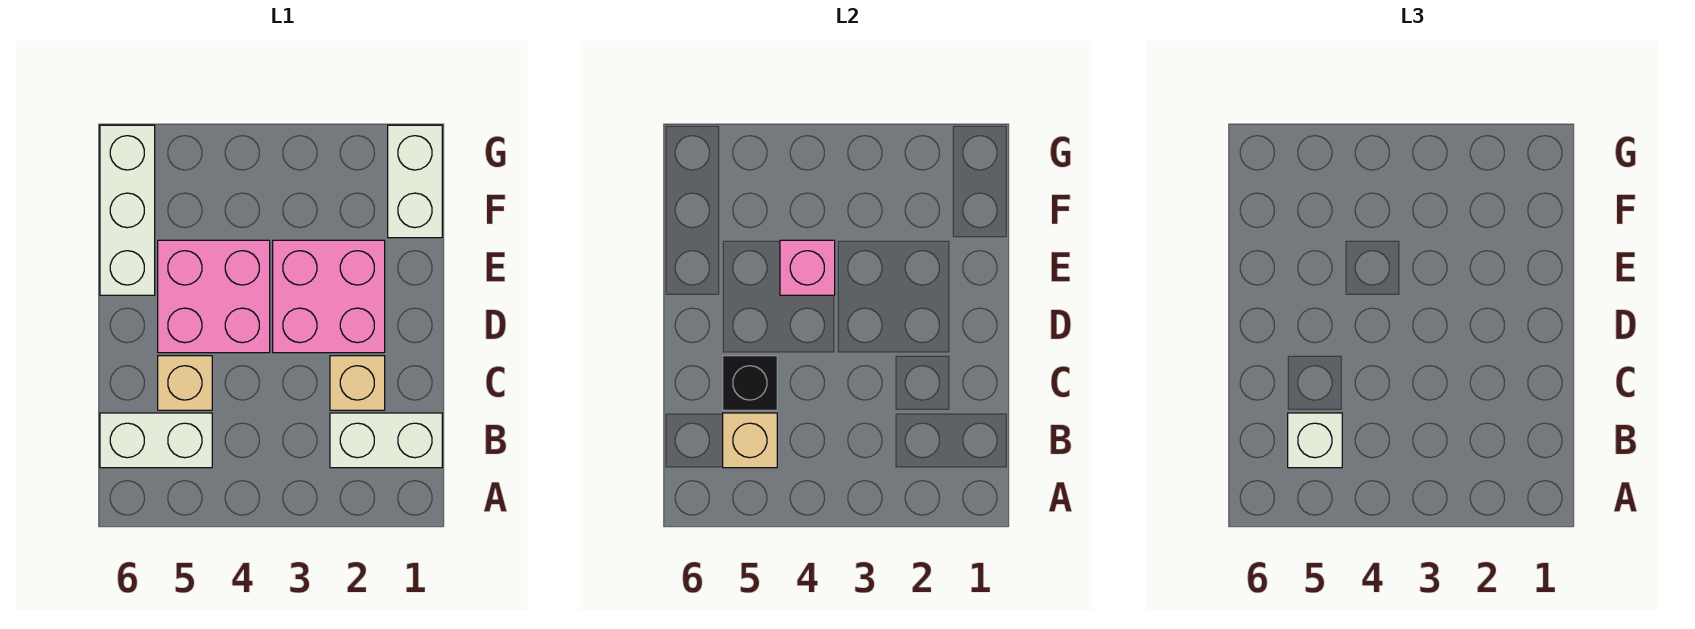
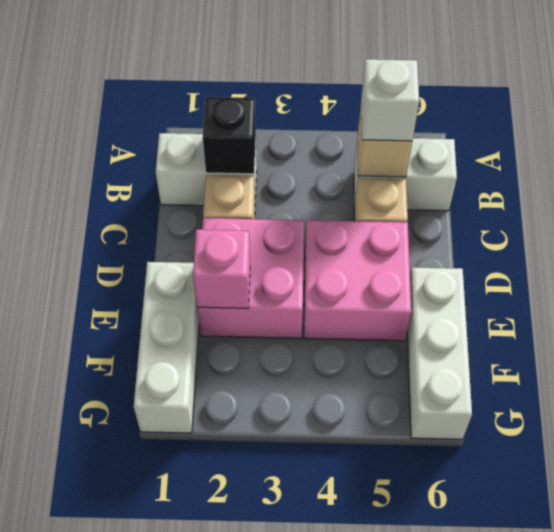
black brick C5 level 2 -> black brick B2 level 2
pink brick E4 level 2 -> pink brick E2 level 2
white brick F1:G1 level 1 -> white brick E1:G1 level 1

